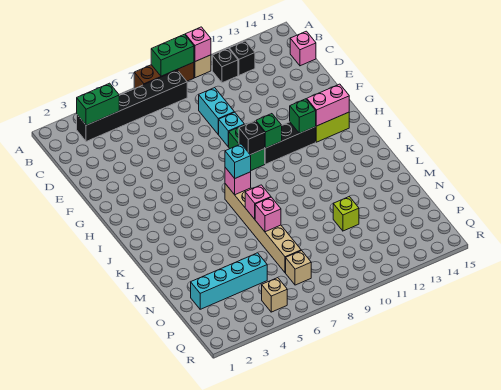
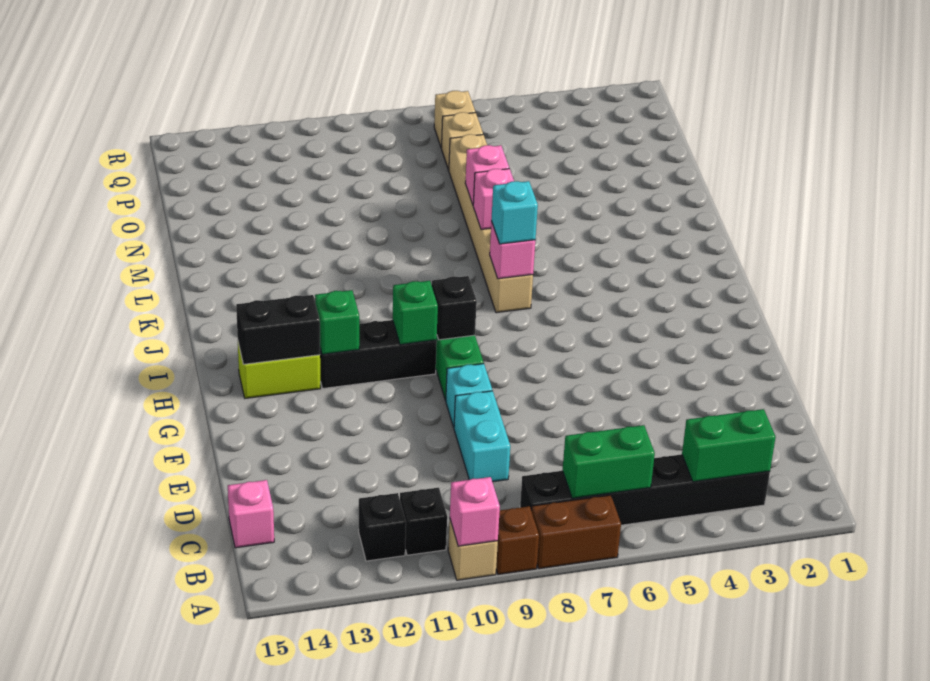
green brick A8:A9 level 2 -> green brick B6:B7 level 2
pink brick H13:H14 level 2 -> black brick H13:H14 level 2
lime brick N11 level 1 -> none
cyan brick O2:O5 level 1 -> none
tan brick Q5 level 1 -> tan brick Q7 level 1

